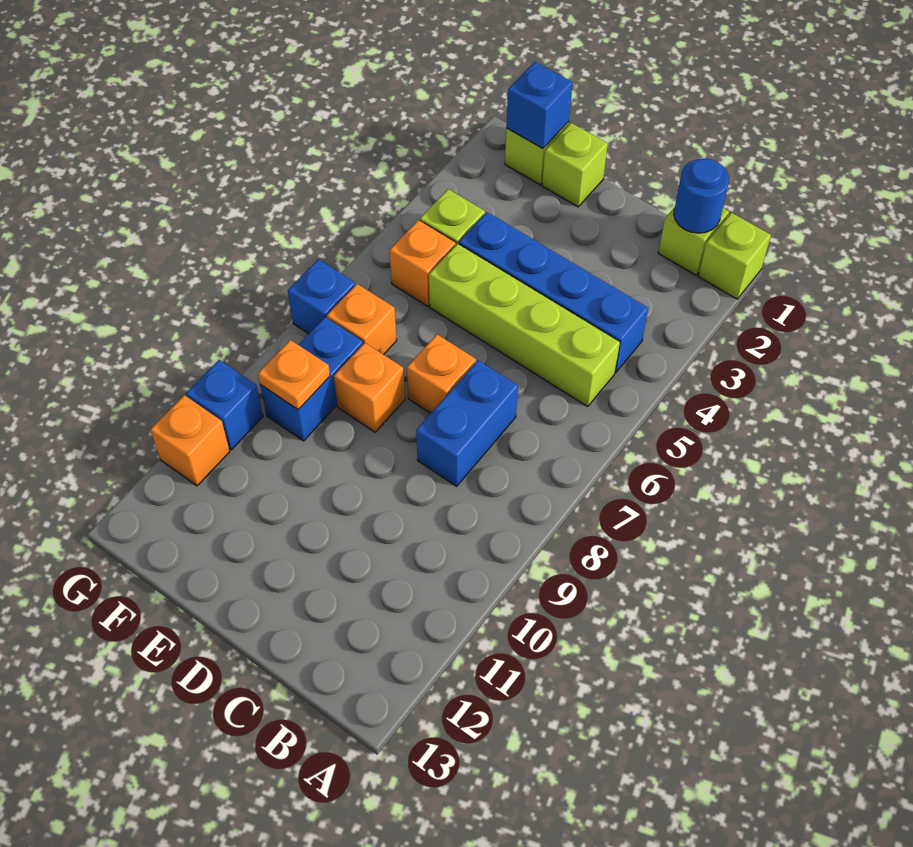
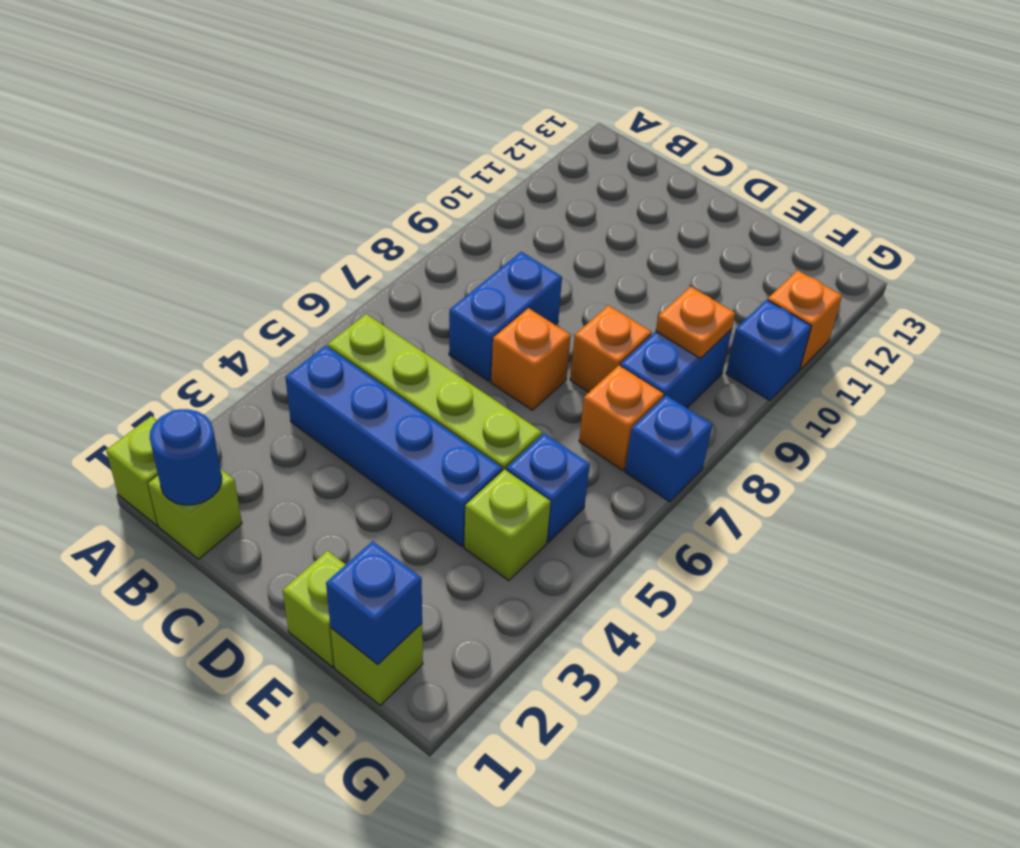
orange brick F5 level 1 -> blue brick F5 level 1

